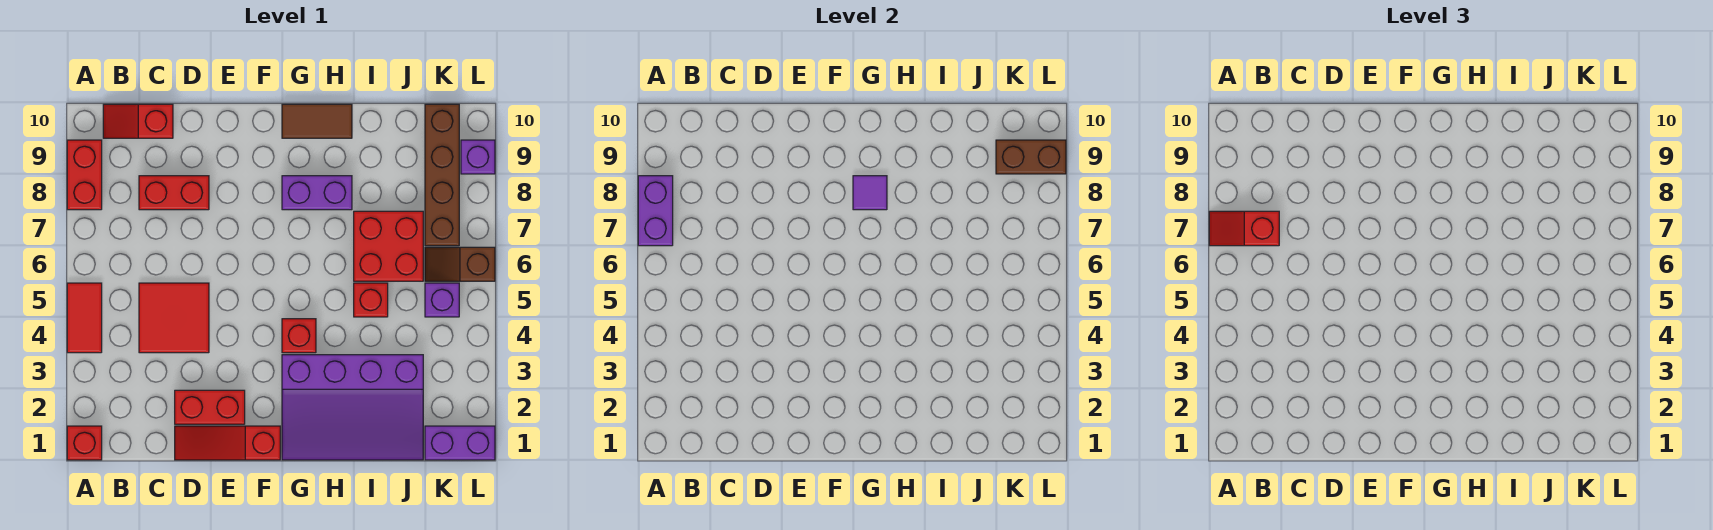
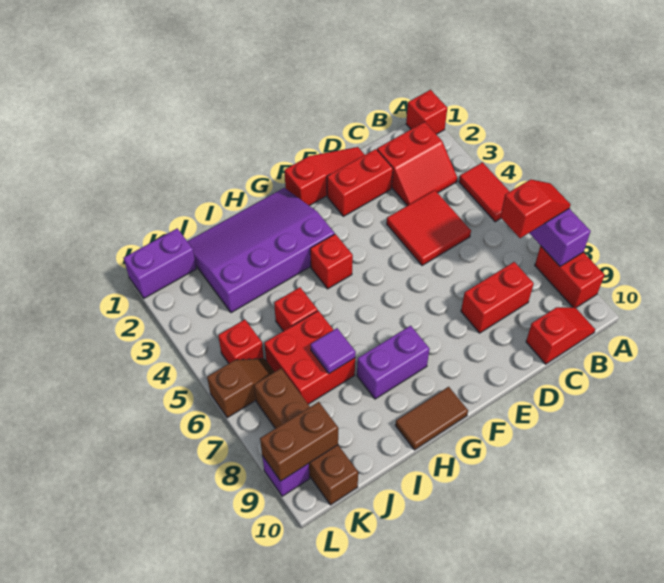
none -> red slope B2:C3 level 1 top 2
purple tile G8 level 2 -> purple tile I7 level 2
purple brick K5 level 1 -> red brick K5 level 1

